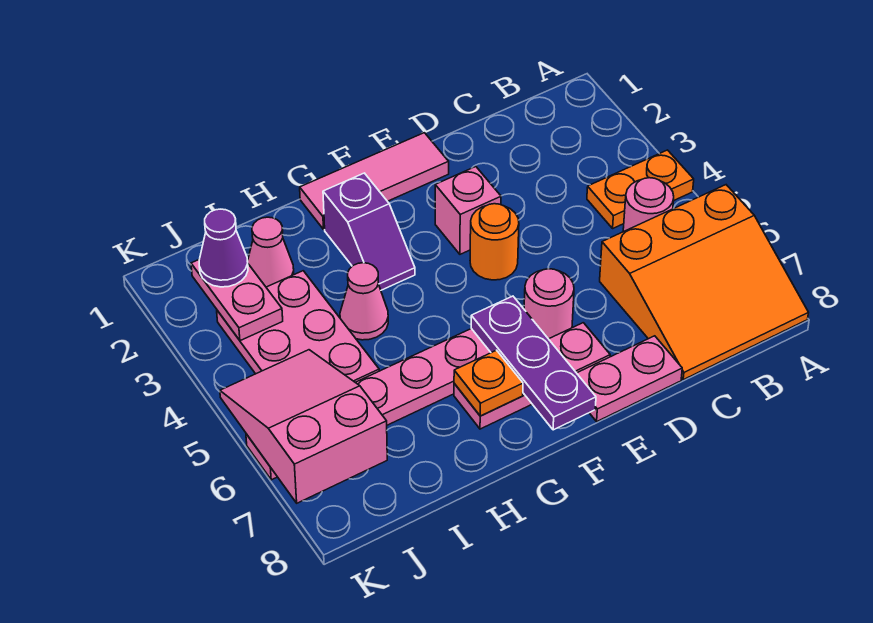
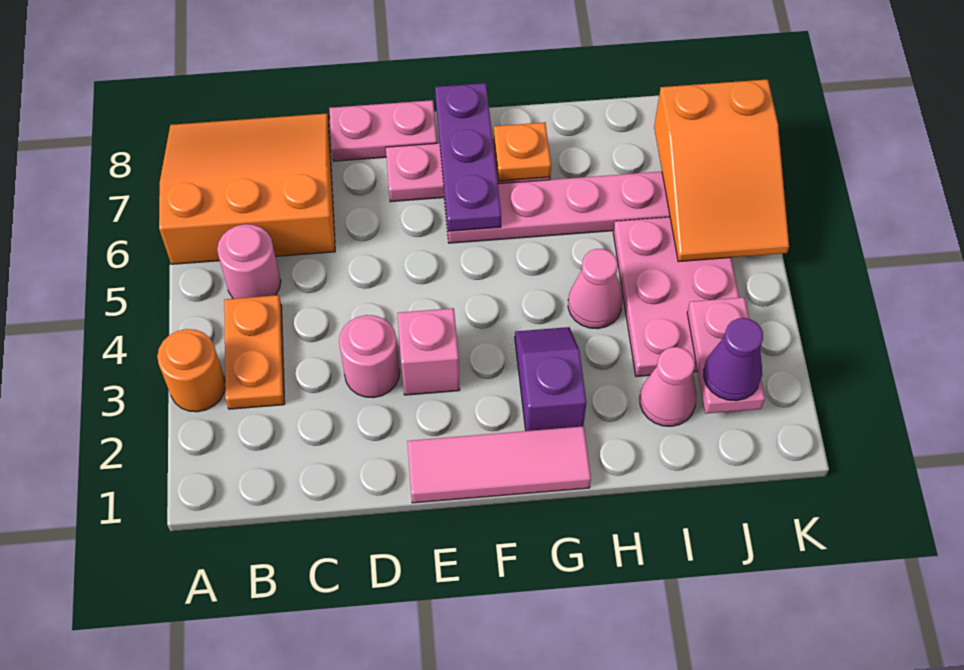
orange plate A4:B4 level 1 -> orange plate B3:B4 level 1
orange round brick E4 level 1 -> orange round brick A3 level 1
pink round brick E6 level 1 -> pink round brick D3 level 1
pink slope J5:K7 level 2 top 7 -> orange slope J5:K7 level 2 top 7

